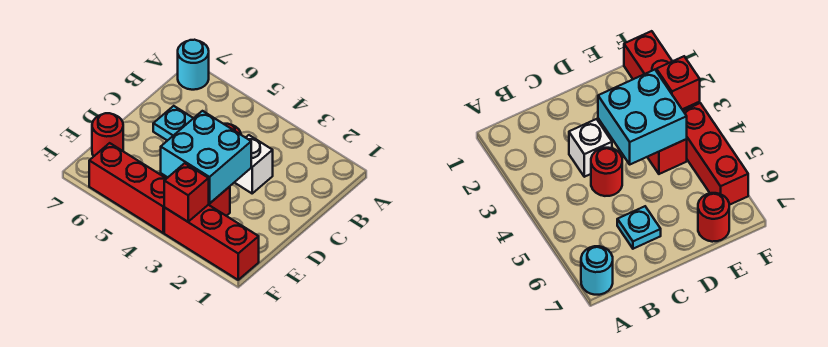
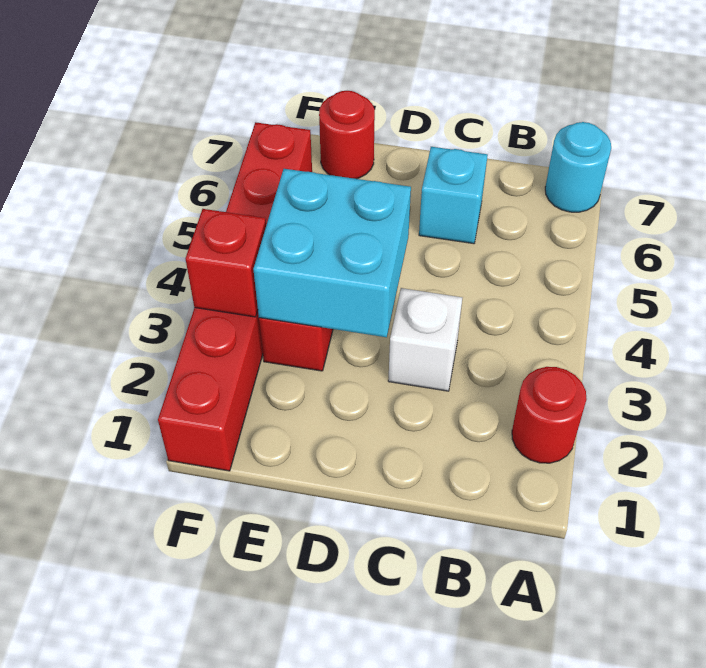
red round brick C4 level 1 -> red round brick A2 level 1
cyan plate C6 level 1 -> cyan brick C6 level 1

